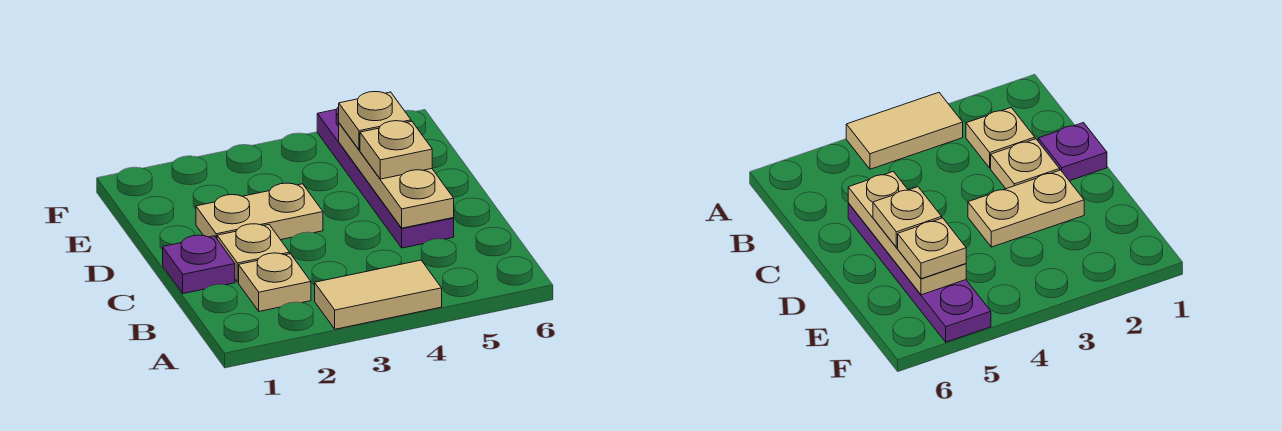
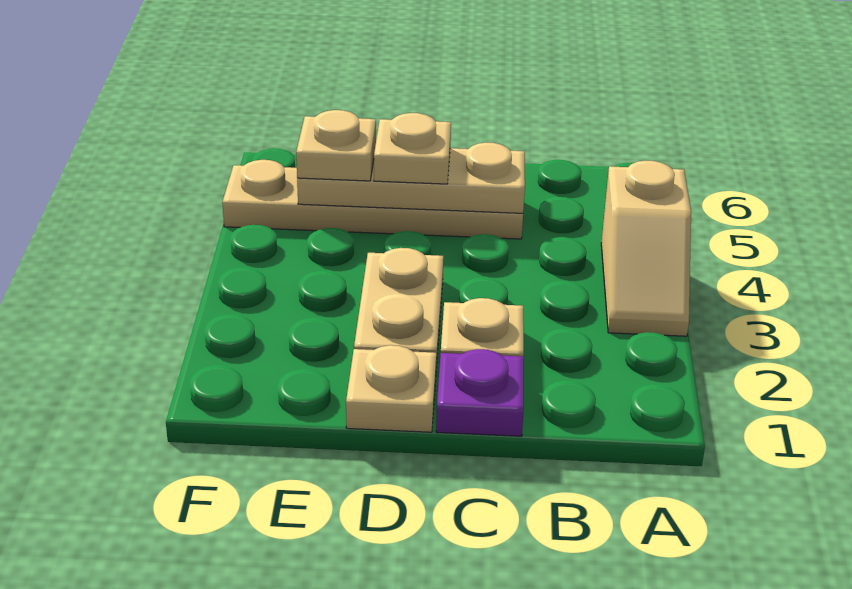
tan tile A3:A4 level 1 -> tan slope A3:A4 level 1 top 4
tan plate B2 level 1 -> tan plate D1 level 1
purple plate C5:F5 level 1 -> tan plate C5:F5 level 1

